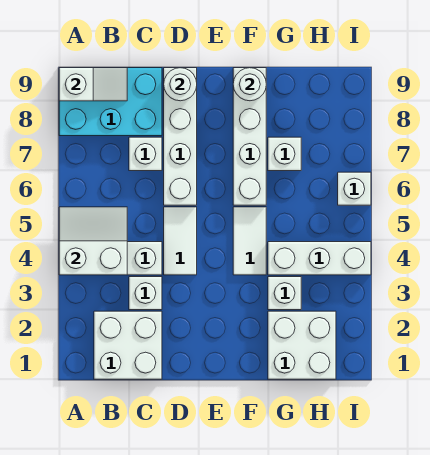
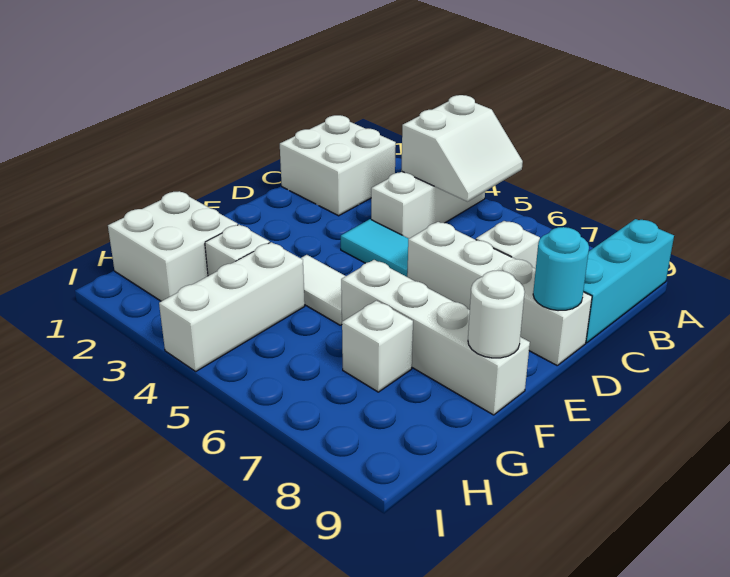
cyan brick A8:C9 level 1 -> cyan brick A9:C9 level 1
white slope A9:B9 level 2 top A -> none
white brick C3 level 1 -> none
white tile D4:D5 level 1 -> cyan tile D4:D5 level 1
white round brick D9 level 2 -> cyan round brick D9 level 2
white brick I6 level 1 -> none

